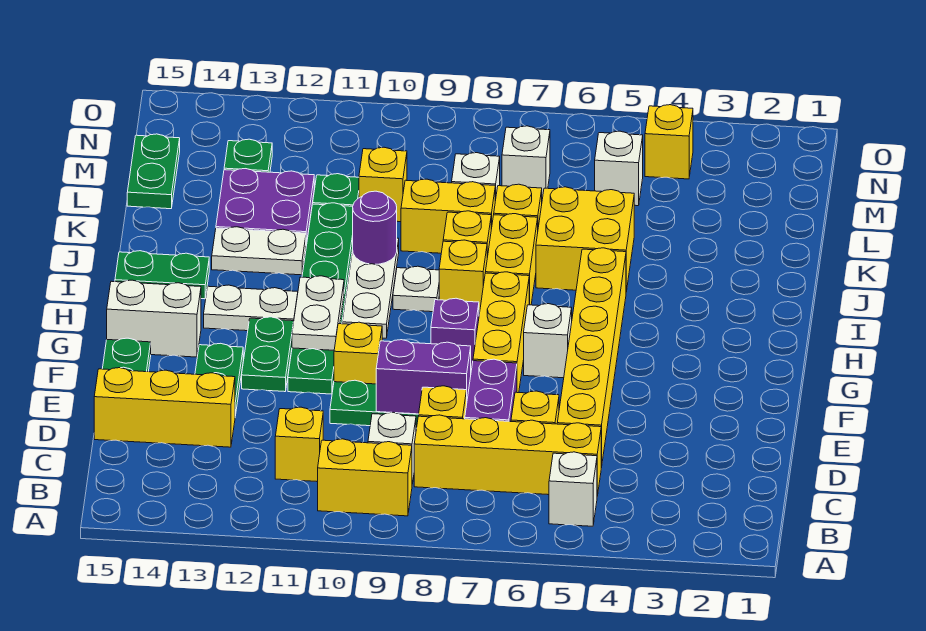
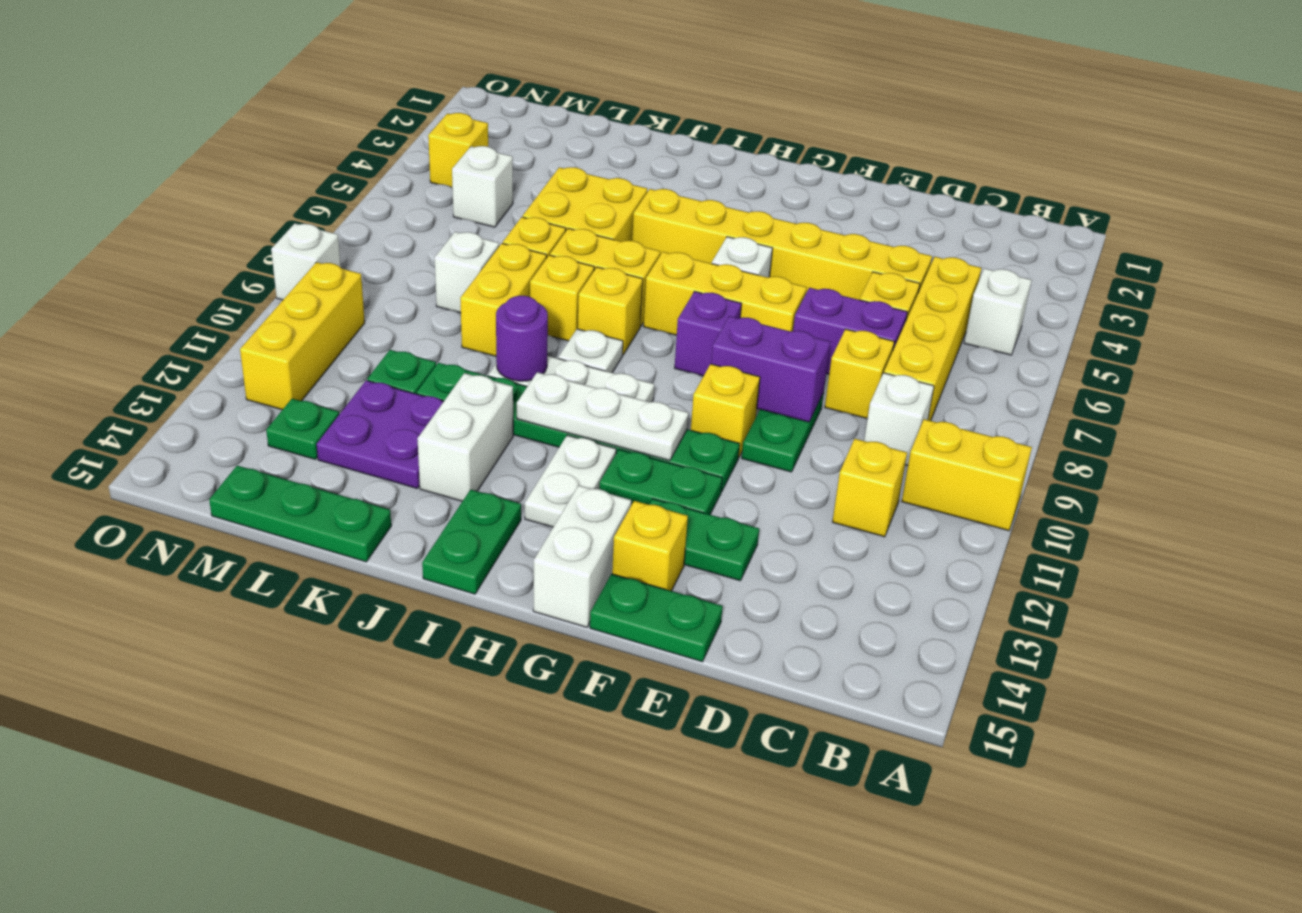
yellow brick B9:B10 level 1 -> yellow brick A10:B10 level 1
yellow brick D13:D15 level 1 -> yellow brick N10:N12 level 1
purple brick E8:E9 level 2 -> purple brick E9:F9 level 2
white plate G11:H11 level 2 -> white plate G11:I11 level 2
white plate J12:J13 level 1 -> white brick J12:J13 level 1
yellow brick L10 level 1 -> yellow brick F14 level 1
green plate L15:M15 level 1 -> green plate K15:M15 level 1
white brick M7 level 1 -> white brick O9 level 1

